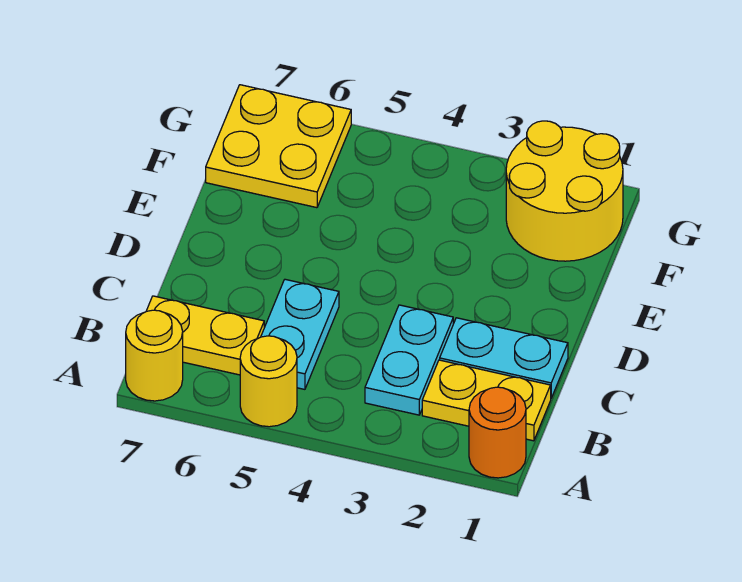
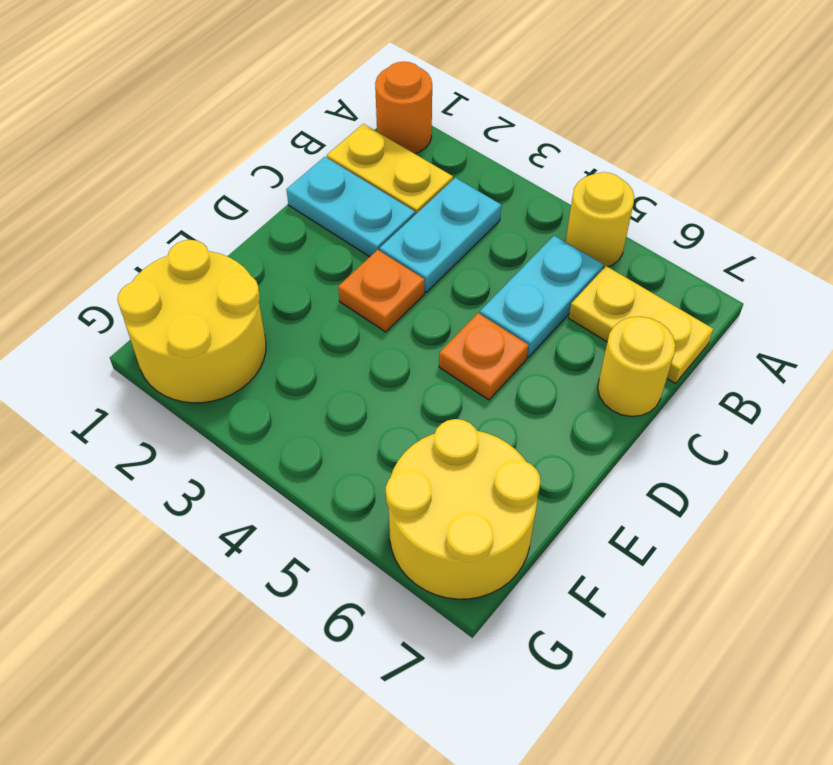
yellow round brick A7 level 1 -> yellow round brick C7 level 1
none -> orange plate D3 level 1
none -> orange plate D5 level 1
yellow plate F6:G7 level 1 -> yellow round brick F6:G7 level 1

